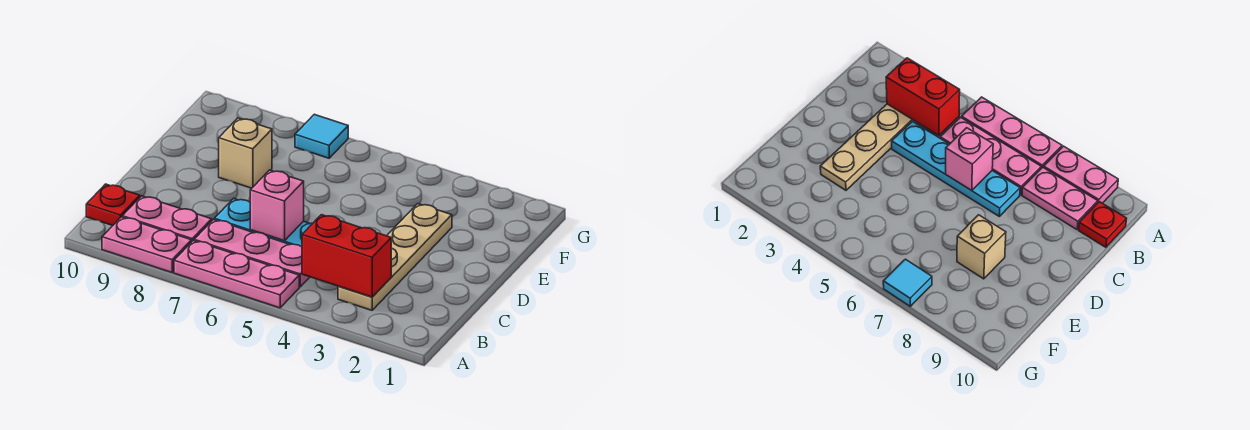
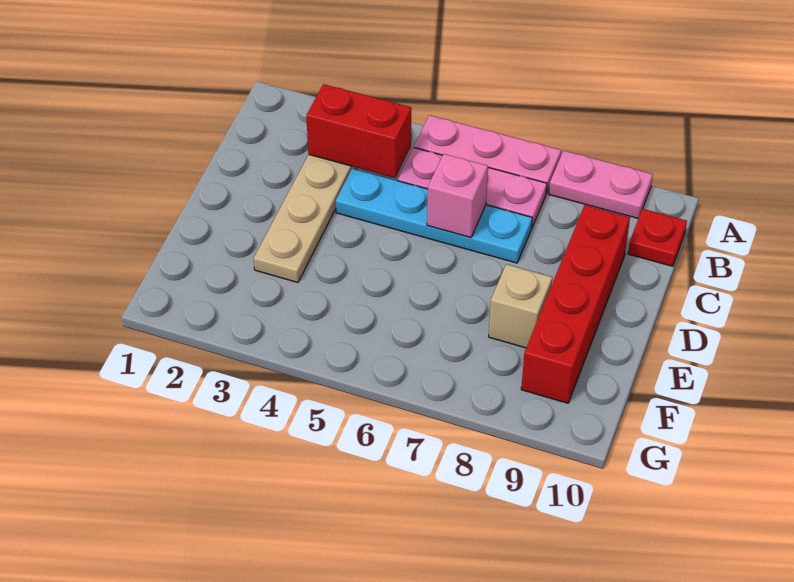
pink plate B8:B9 level 1 -> none
none -> red brick C9:F9 level 1
cyan tile G7 level 1 -> none

